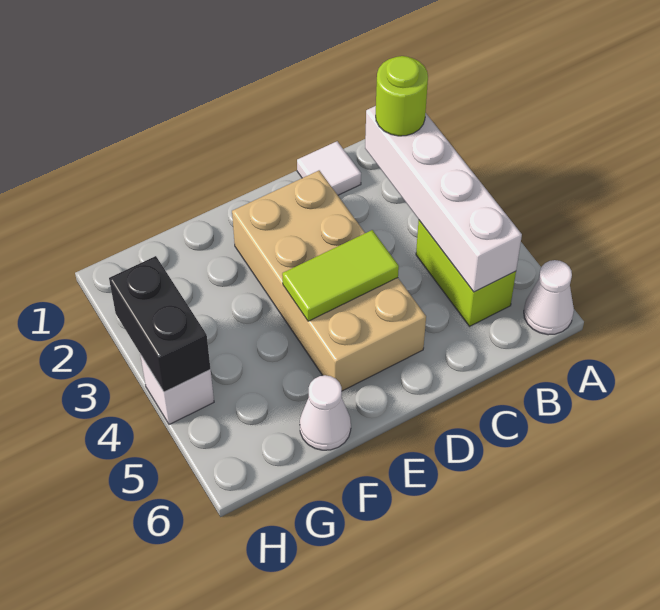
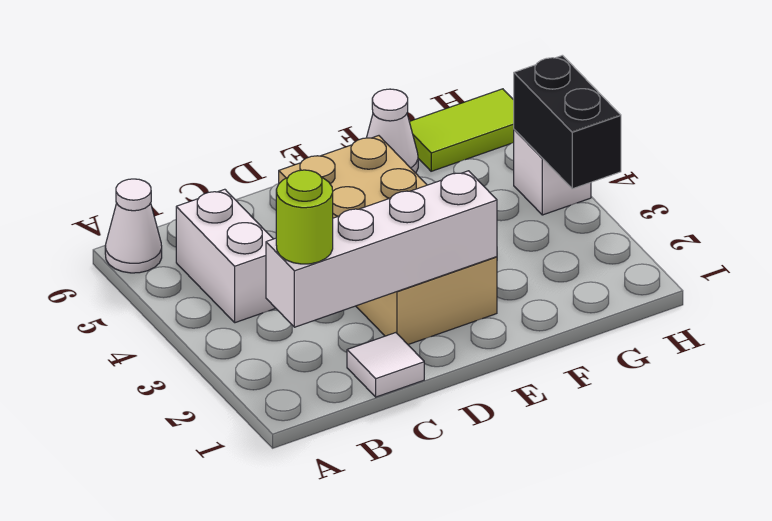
white brick B2:B5 level 2 -> white brick B2:E2 level 2
lime brick B4:B5 level 1 -> white brick B4:B5 level 1
lime tile D4:E4 level 2 -> lime tile G6:H6 level 1

